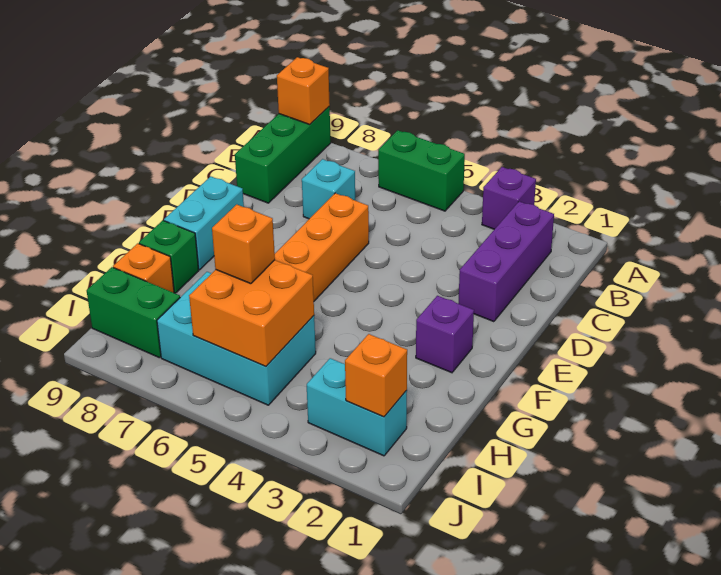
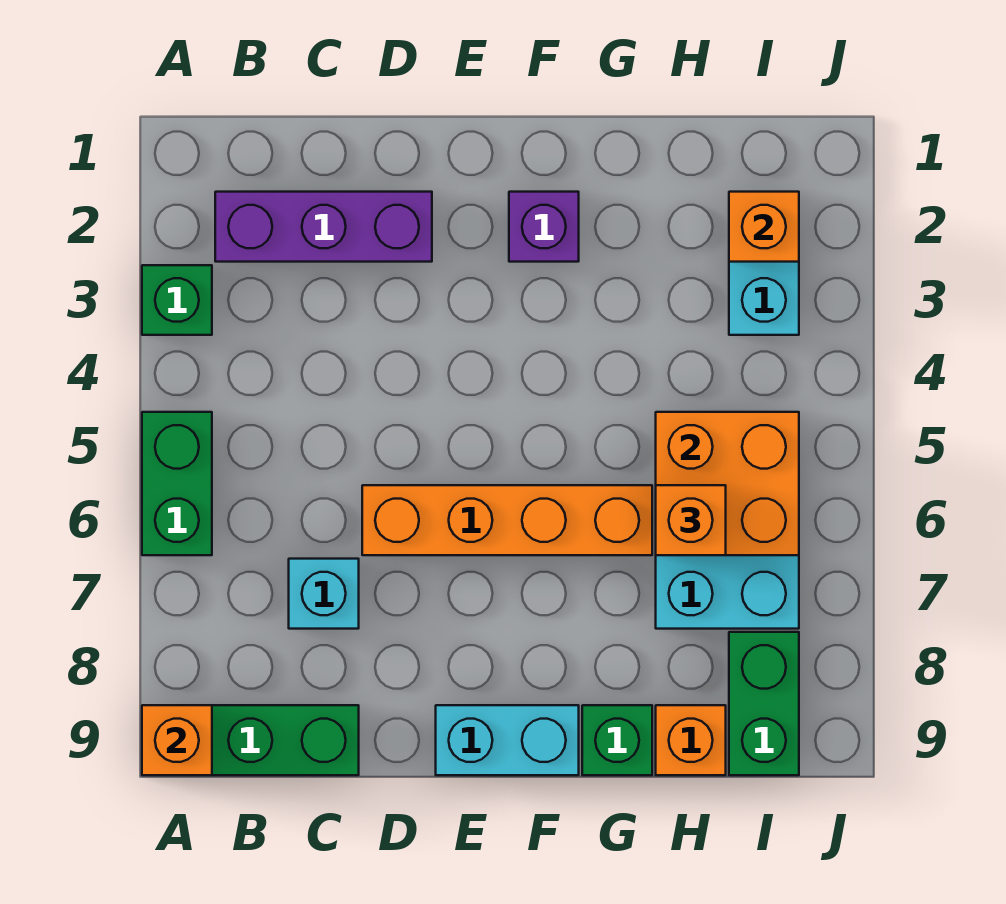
purple brick A3 level 1 -> green brick A3 level 1

